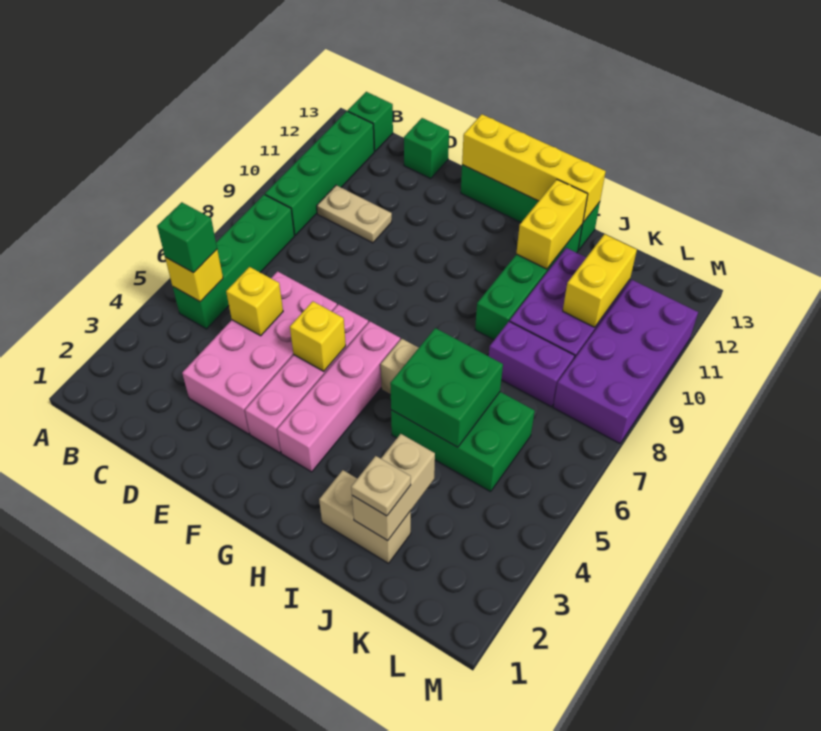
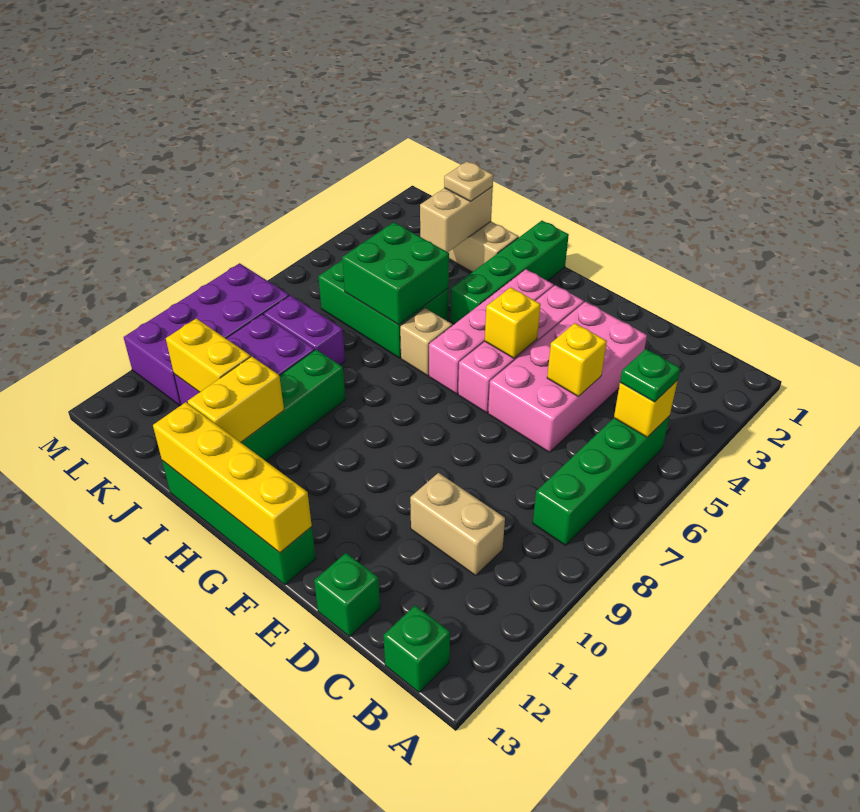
green brick B5 level 3 -> green plate B5 level 3
green brick B9:B12 level 1 -> green brick H1:H4 level 1
tan plate C10:D10 level 1 -> tan brick C10:D10 level 1
yellow brick K10:K11 level 2 -> yellow brick J11:K11 level 2

